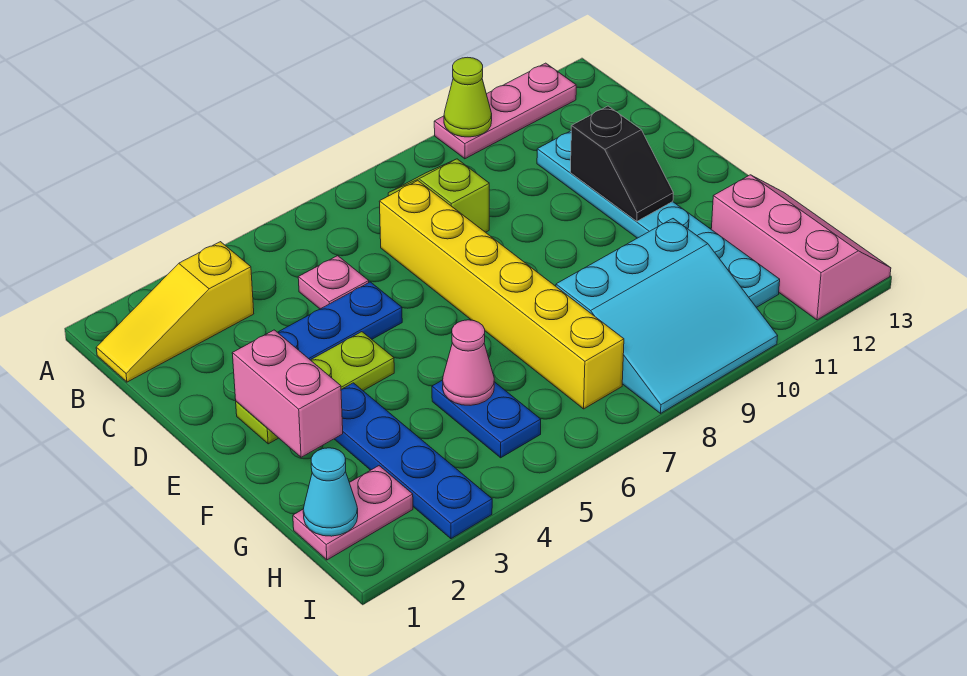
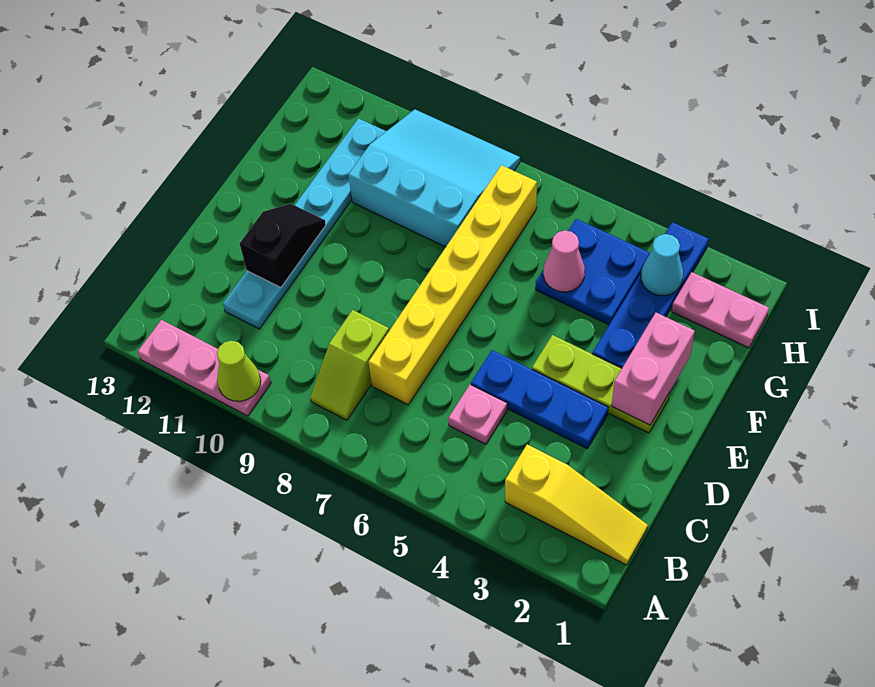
blue plate G5:H5 level 1 -> blue plate G4:H5 level 1
pink slope G12:I13 level 1 top 12 -> none
cyan cone H1 level 2 -> cyan cone H3 level 2

